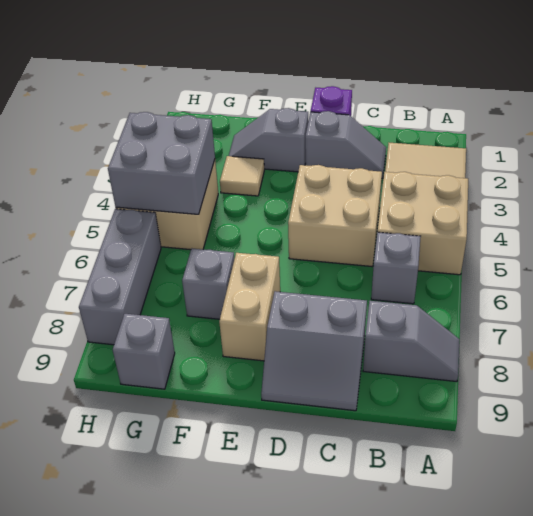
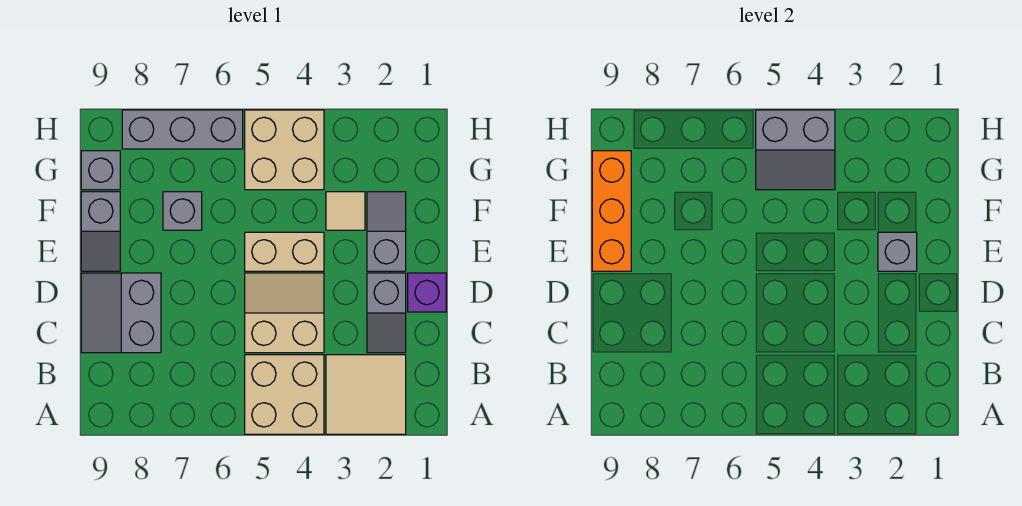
grey slope A8:B8 level 1 top B -> grey slope E9:F9 level 1 top F
grey brick B6 level 1 -> grey brick E2 level 2
tan brick C4:D5 level 1 -> tan slope C4:D5 level 1 top C
tan brick E7:E8 level 1 -> tan brick E4:E5 level 1
none -> orange brick E9:G9 level 2
grey brick G4:H5 level 2 -> grey slope G4:H5 level 2 top H

